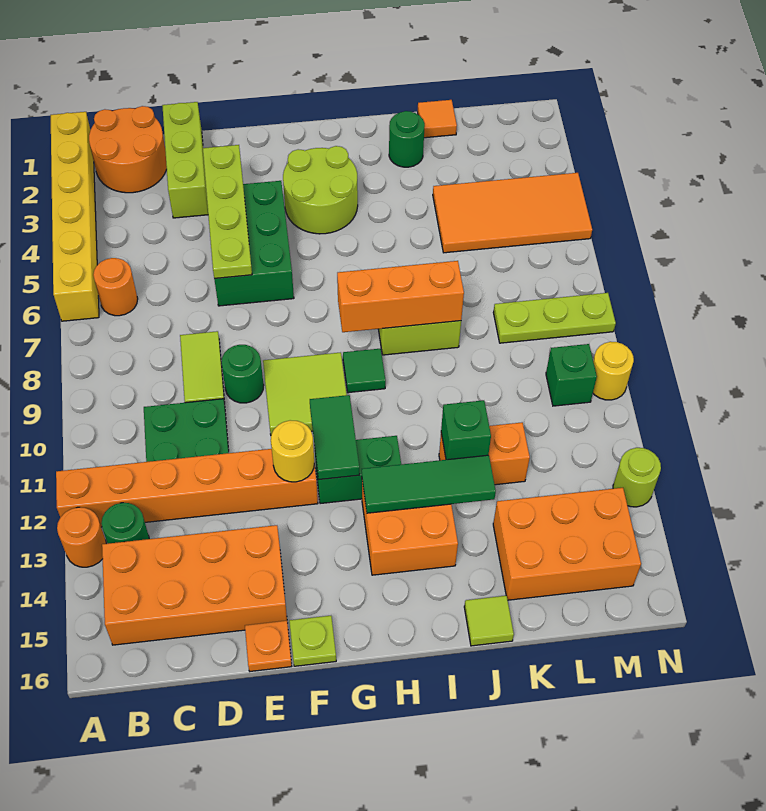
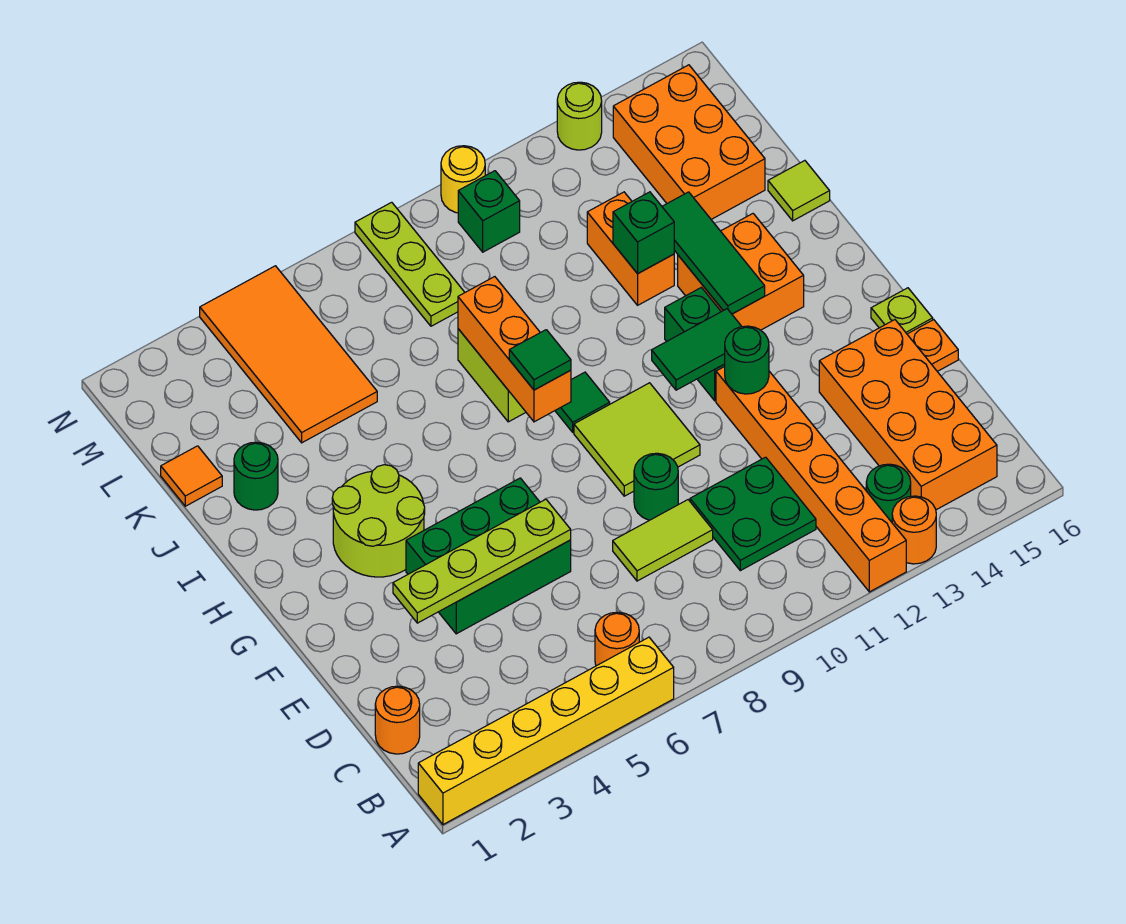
orange round brick B1:C2 level 1 -> orange round brick C1 level 1
lime brick D1:D3 level 1 -> none
yellow round brick F12 level 2 -> green round brick F12 level 2
none -> green tile H8 level 3

